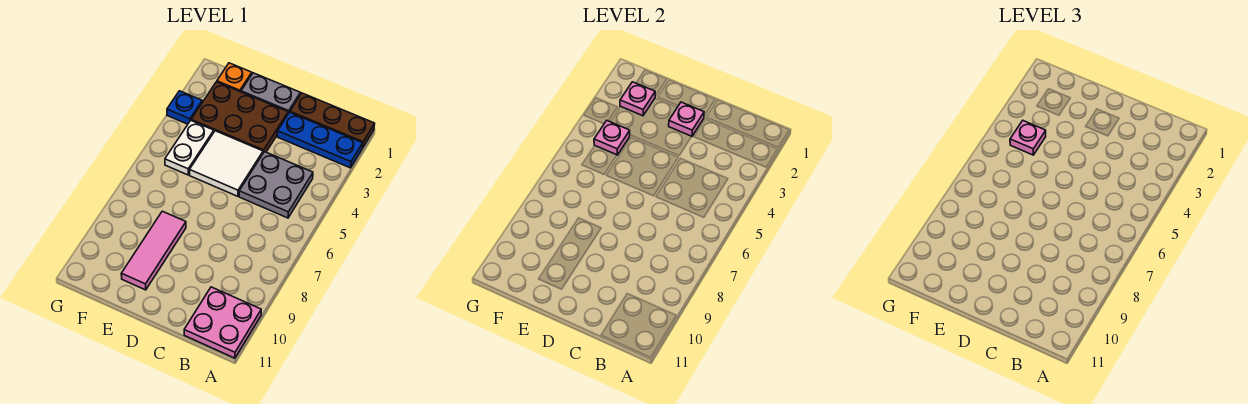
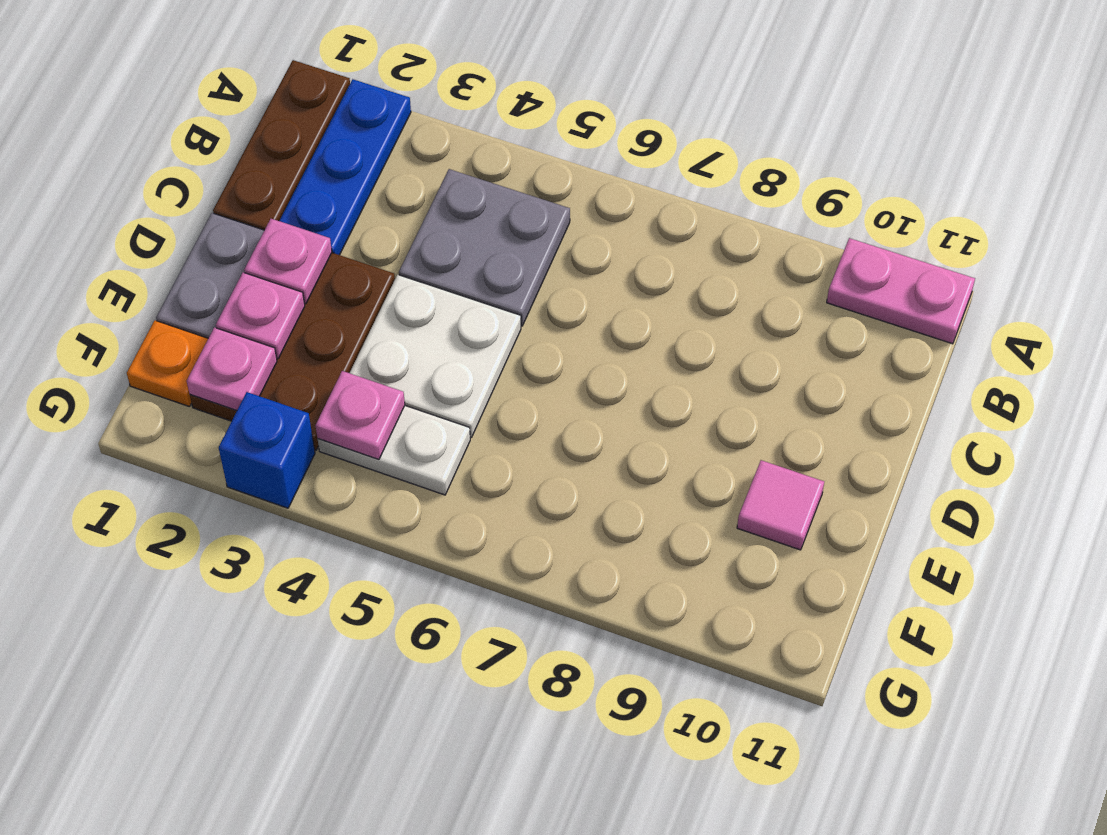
pink plate A10:B11 level 1 -> pink plate A10:A11 level 1
white tile D4:E5 level 1 -> white plate D4:E5 level 1
pink tile E8:E10 level 1 -> pink tile E10 level 1
pink plate F4 level 3 -> pink plate E2 level 2
blue plate G3 level 1 -> blue brick G3 level 1

